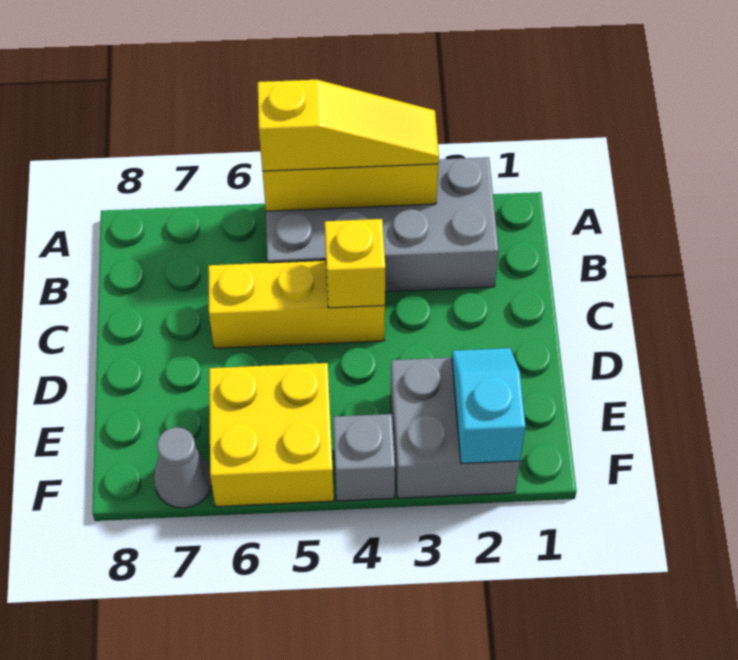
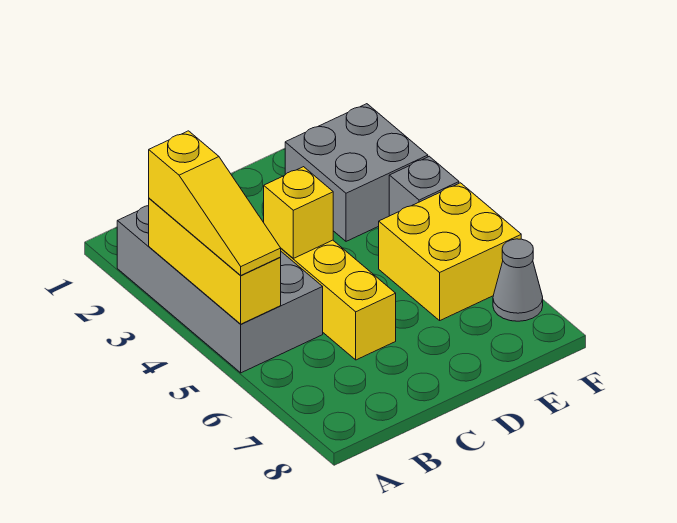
yellow slope A3:A5 level 3 top 5 -> yellow slope A3:A5 level 3 top 3
cyan slope E2:F2 level 2 top F -> none

